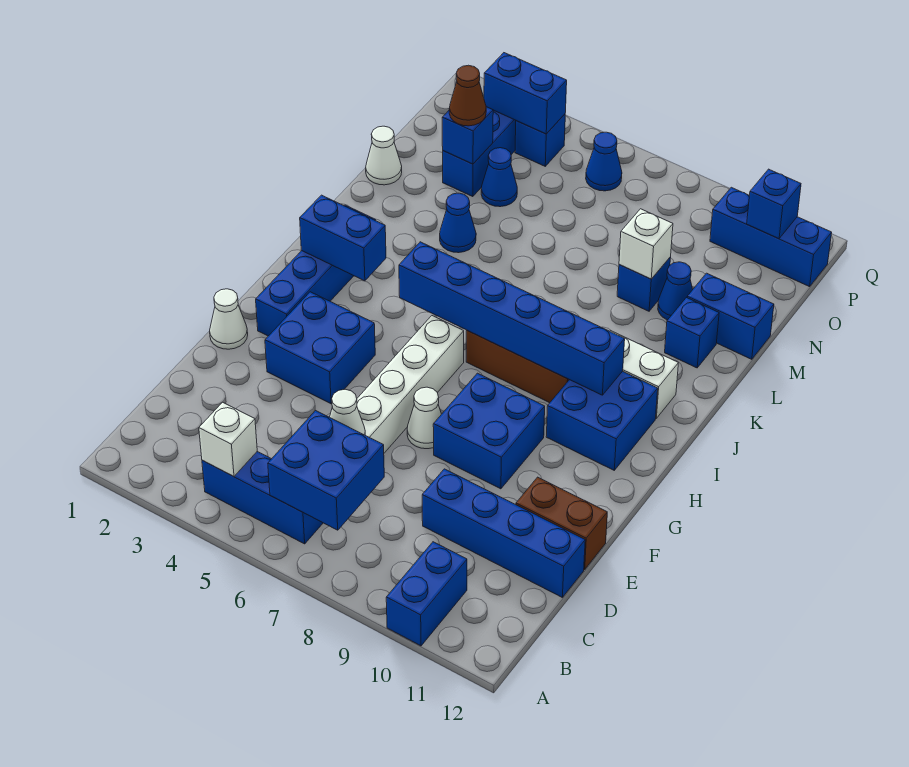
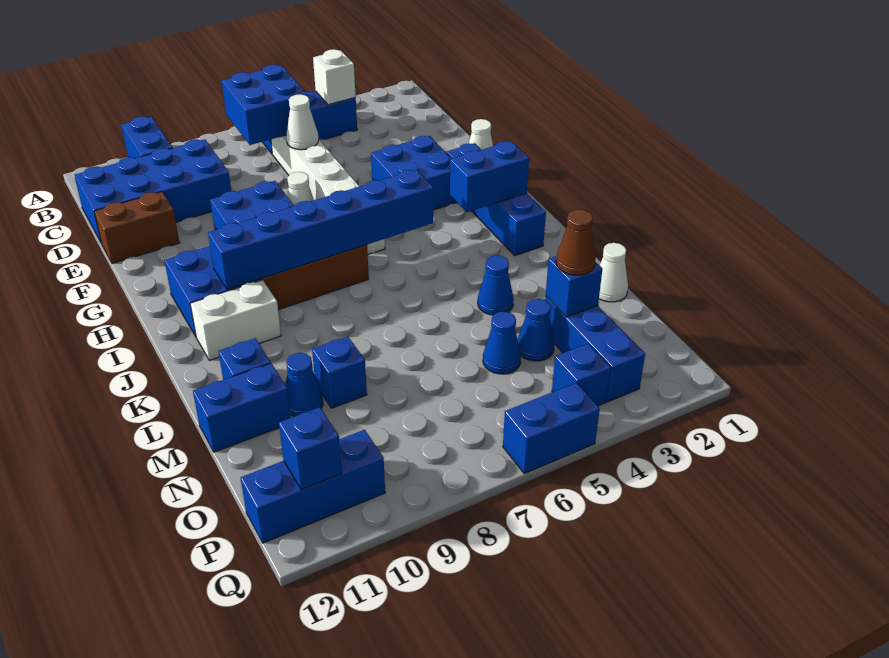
blue brick D9:D12 level 1 -> blue brick C9:D12 level 1
white brick M9 level 2 -> none
blue brick P3:P4 level 2 -> blue brick Q5:Q6 level 1
blue cone P6 level 1 -> blue cone N5 level 1

